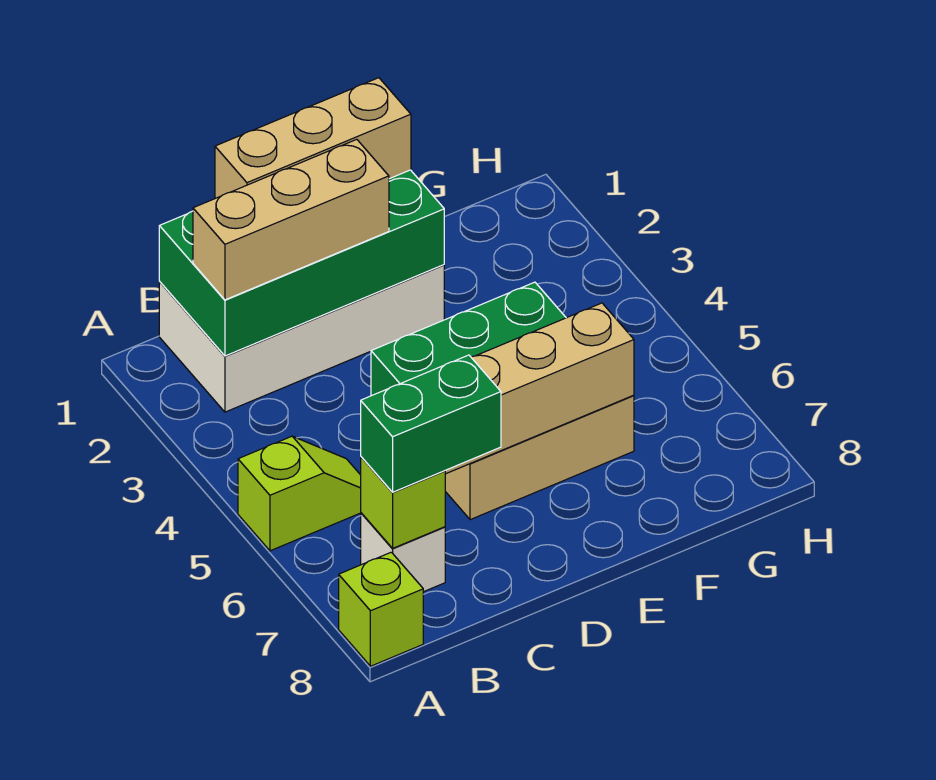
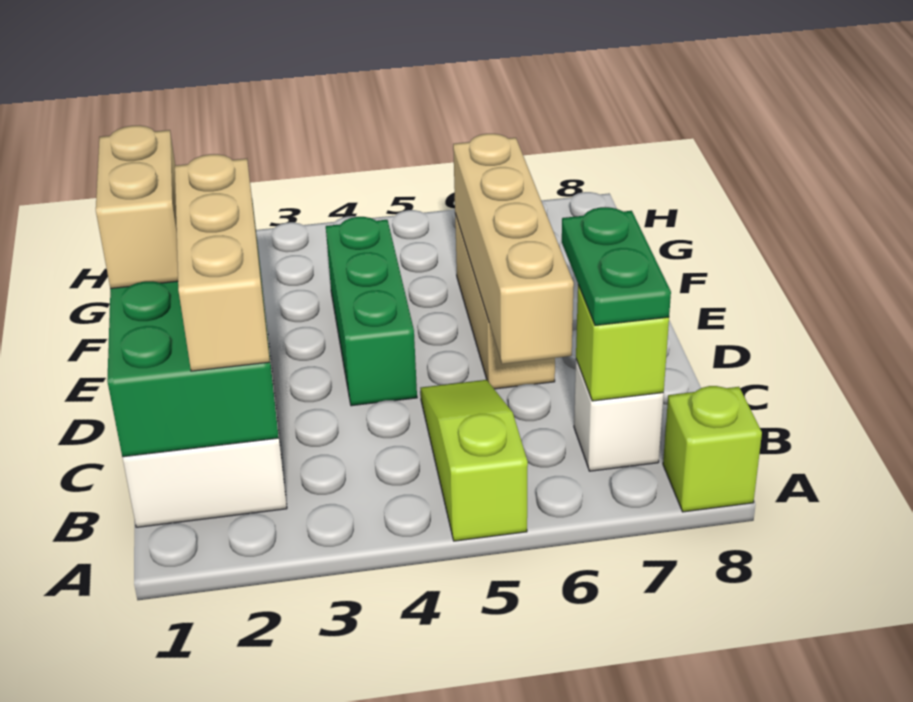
lime slope A5:B5 level 1 top A -> lime slope A5:C5 level 1 top A
green brick B7:C7 level 3 -> green plate B7:C7 level 3
tan brick C1:E1 level 3 -> tan brick D1:E1 level 3

